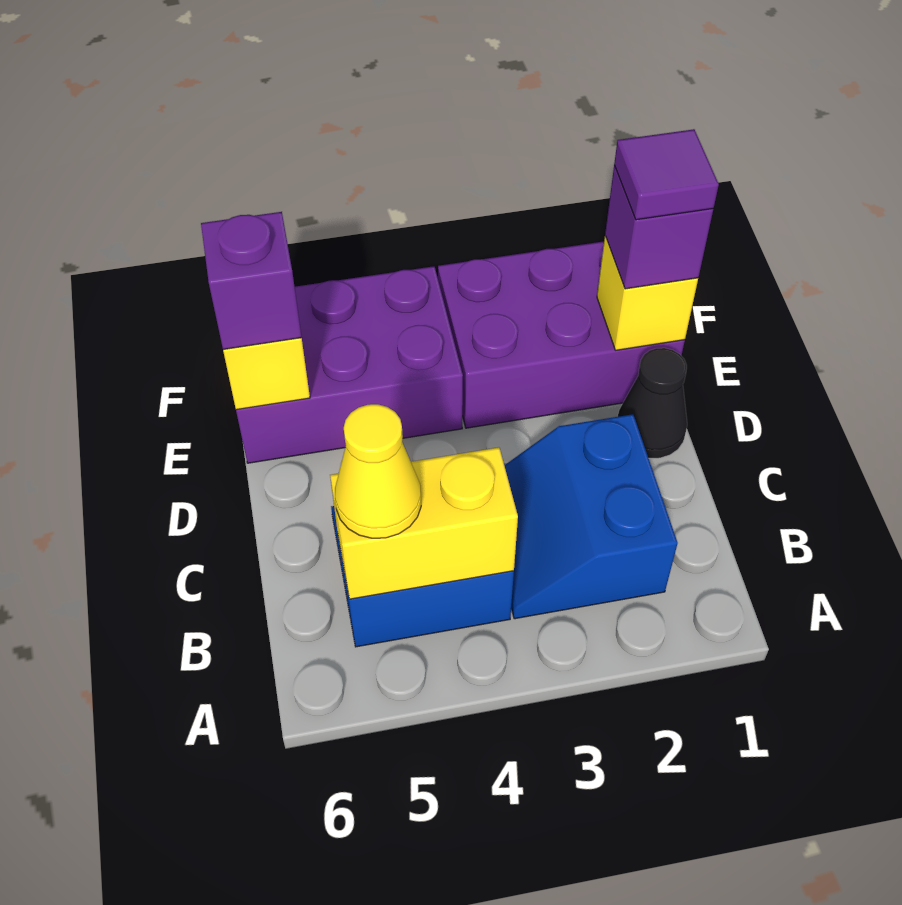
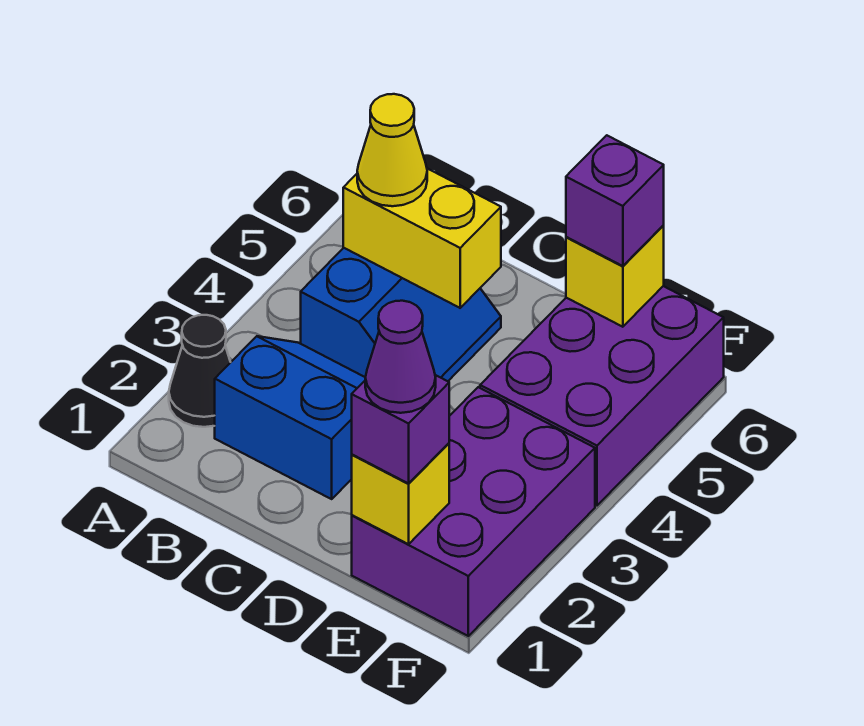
yellow brick B4:B5 level 2 -> yellow brick B5:C5 level 2
black cone D1 level 1 -> black cone A2 level 1
purple tile E1 level 4 -> purple cone E1 level 4

